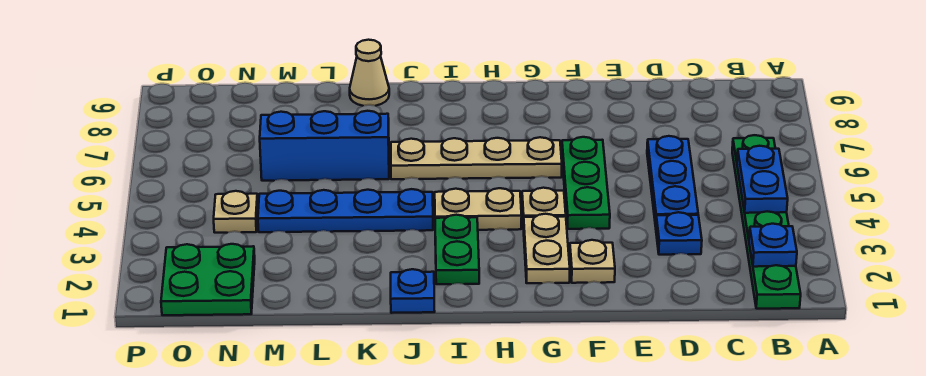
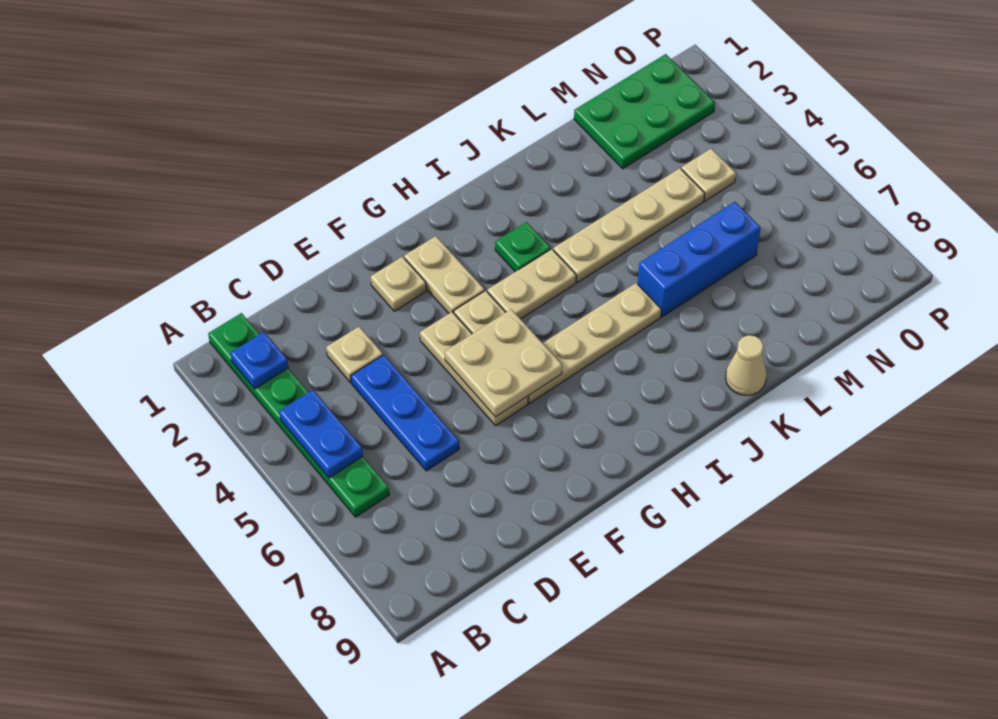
blue plate D3 level 1 -> tan plate D3 level 1
green plate F4:F6 level 1 -> tan plate F4:F6 level 1
none -> tan plate F5:G6 level 2
green plate I2:I3 level 1 -> green plate I3 level 1
blue plate J1 level 1 -> none
blue plate J4:M4 level 1 -> tan plate J4:M4 level 1
green plate N1:O2 level 1 -> green plate M1:O2 level 1

